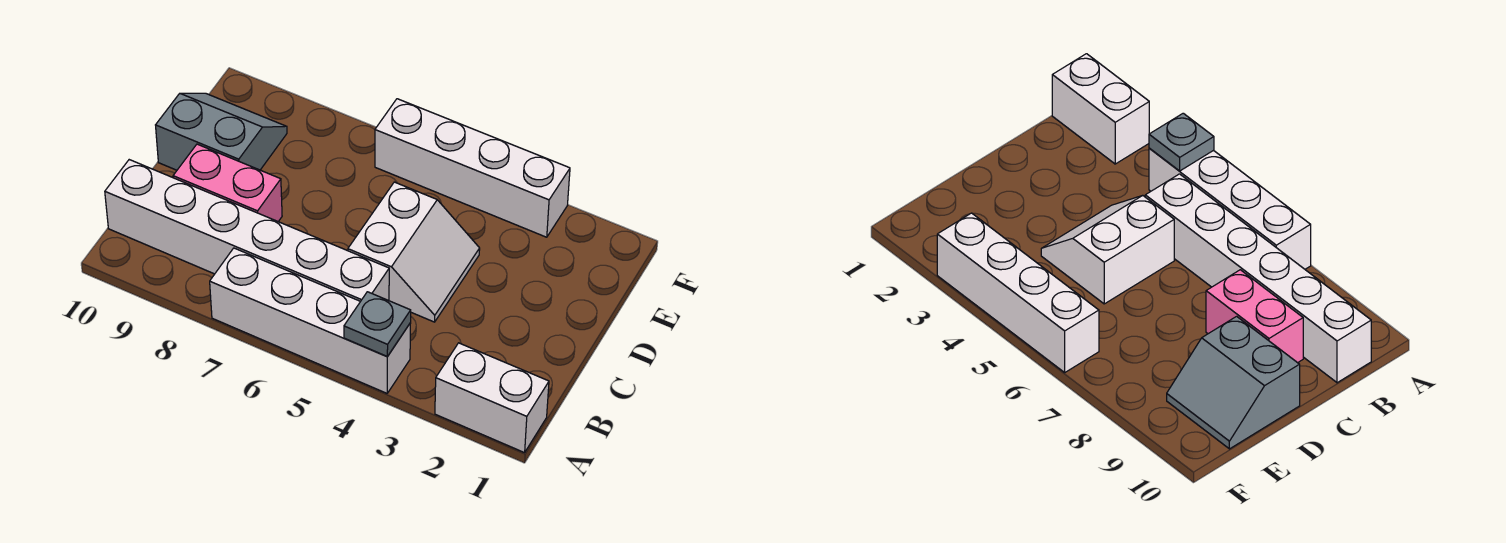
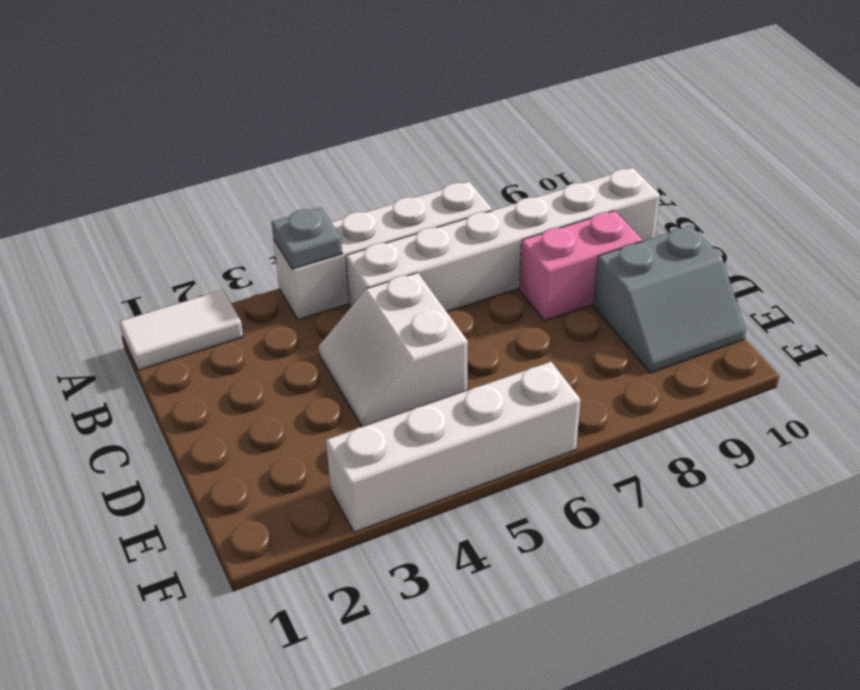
white brick A1:A2 level 1 -> white tile A1:A2 level 1

